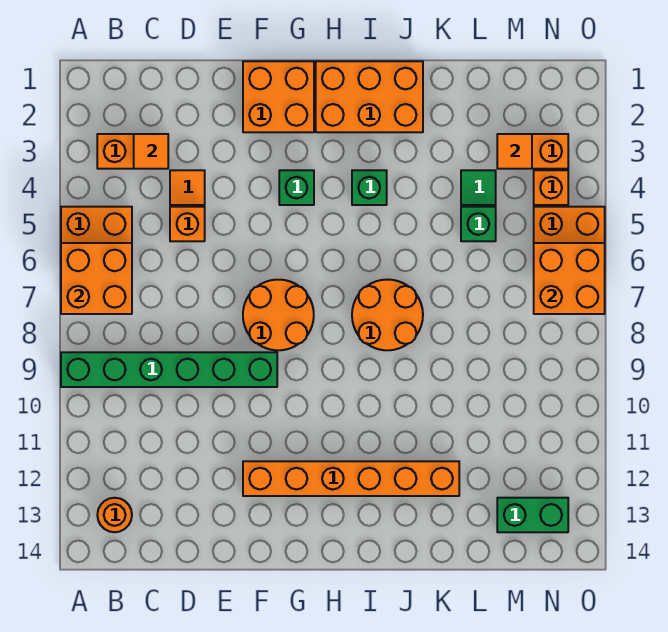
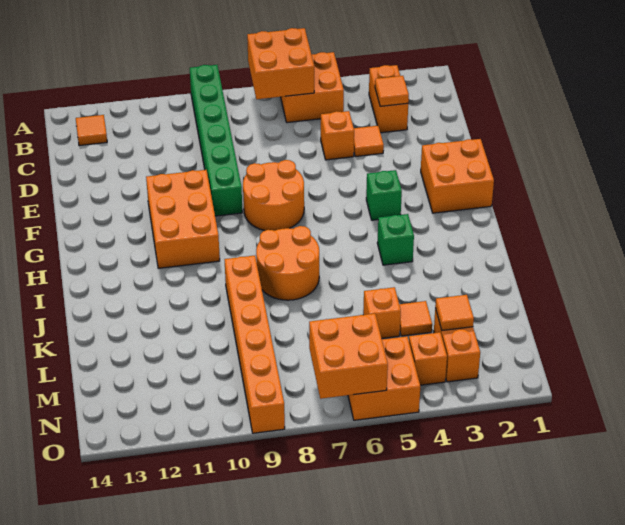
orange round brick B13 level 1 -> orange tile B13 level 1
orange brick F12:K12 level 1 -> orange brick J9:O9 level 1
orange brick H1:J2 level 1 -> orange brick F10:H11 level 1
green tile L4 level 1 -> orange tile L4 level 1
green brick L5 level 1 -> orange brick L5 level 1
green brick M13:N13 level 1 -> none

